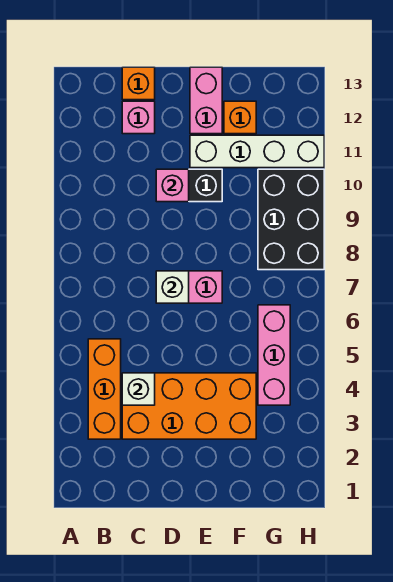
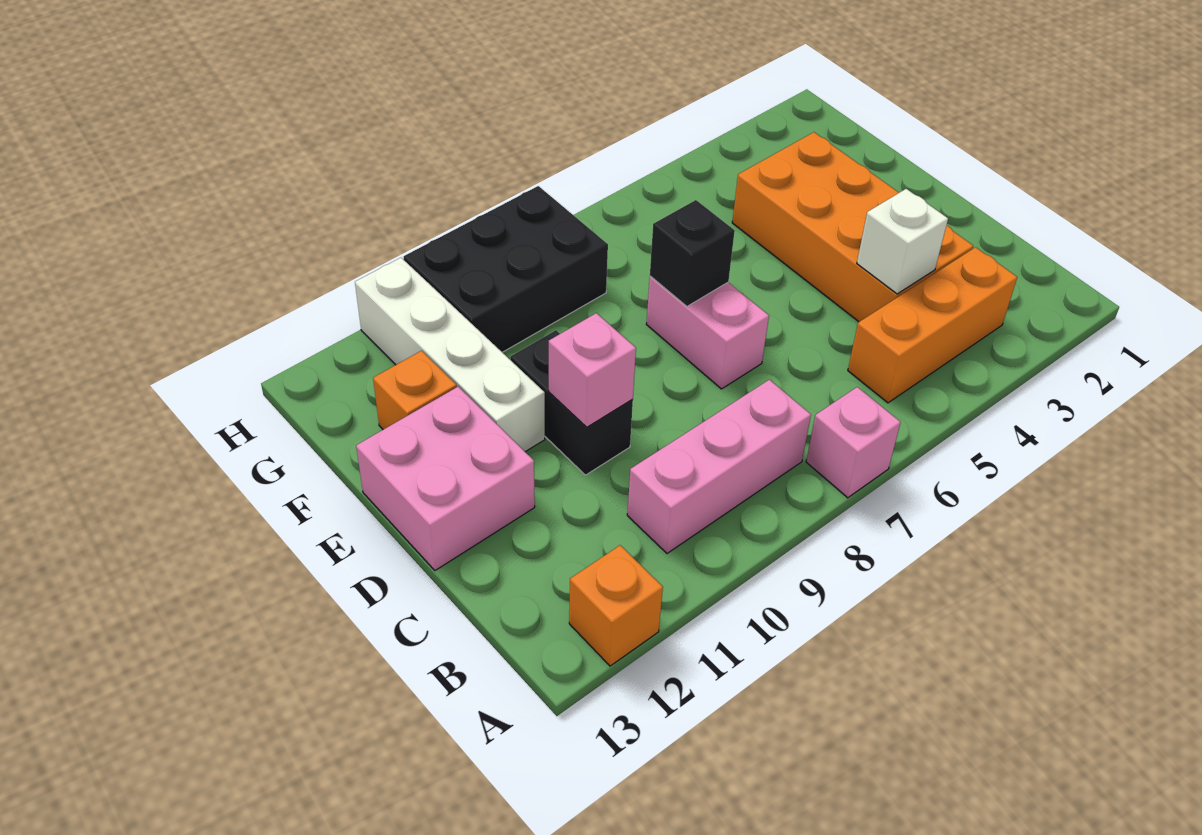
pink brick C12 level 1 -> pink brick A7 level 1
orange brick C13 level 1 -> orange brick A12 level 1
white brick D7 level 2 -> none
none -> black brick E7 level 2
pink brick E12:E13 level 1 -> pink brick D12:E13 level 1
pink brick G4:G6 level 1 -> pink brick B8:B10 level 1

